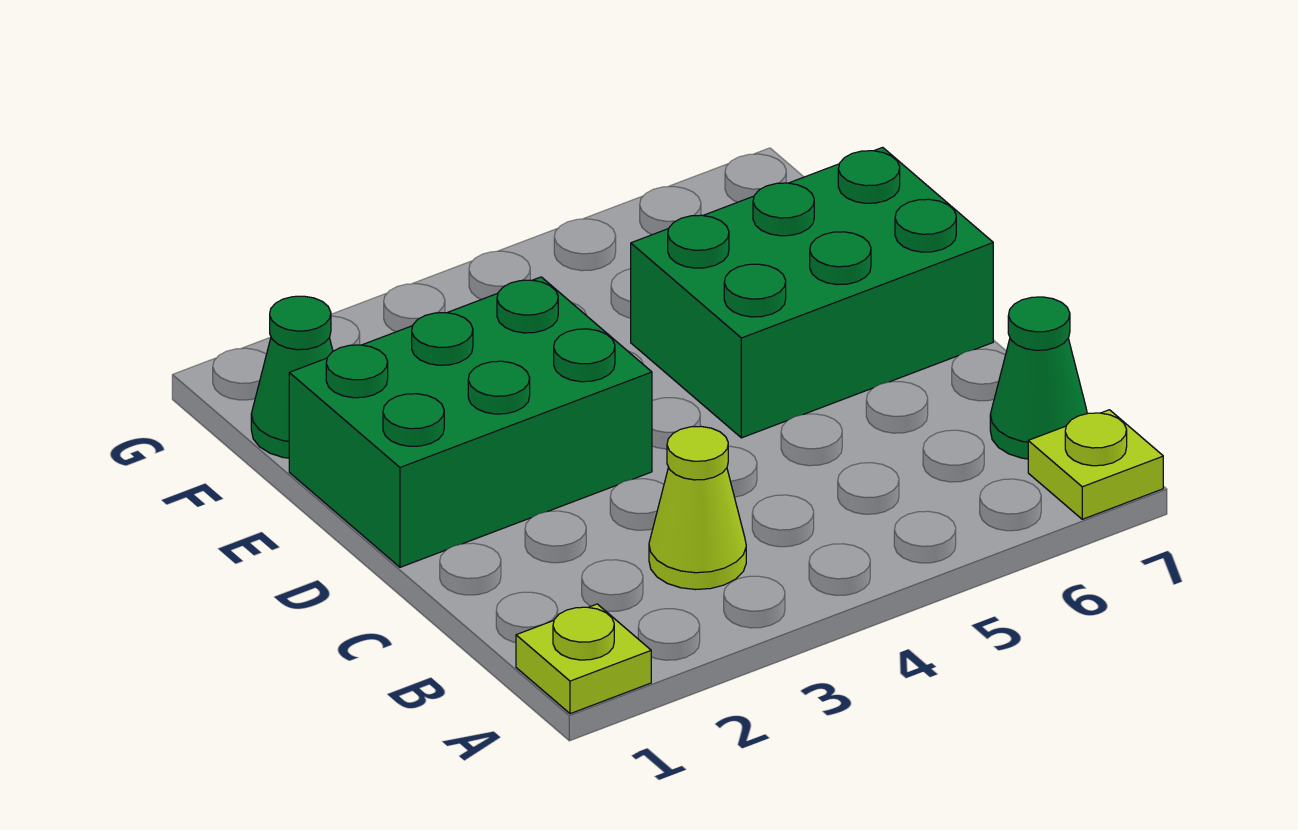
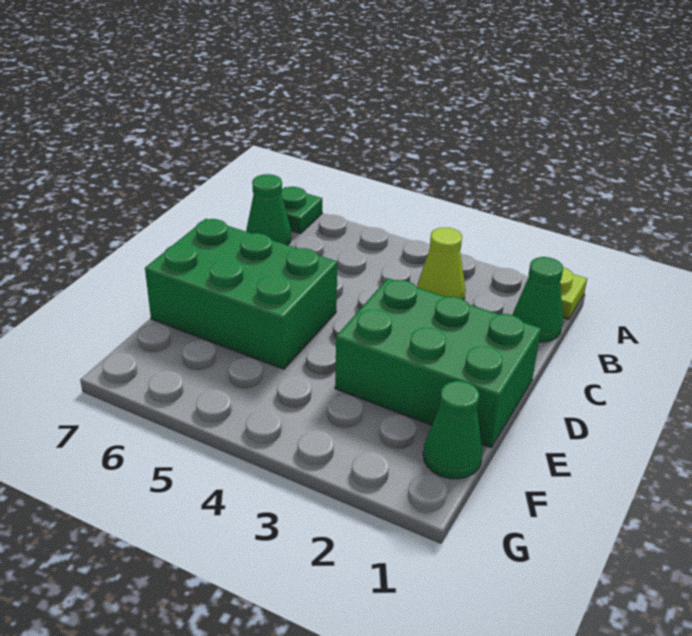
lime plate A7 level 1 -> green plate A7 level 1
none -> green cone B1 level 1

